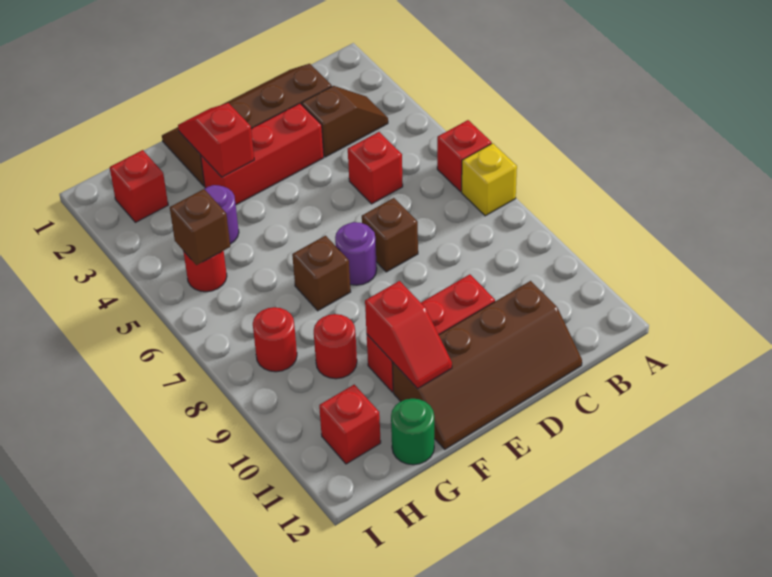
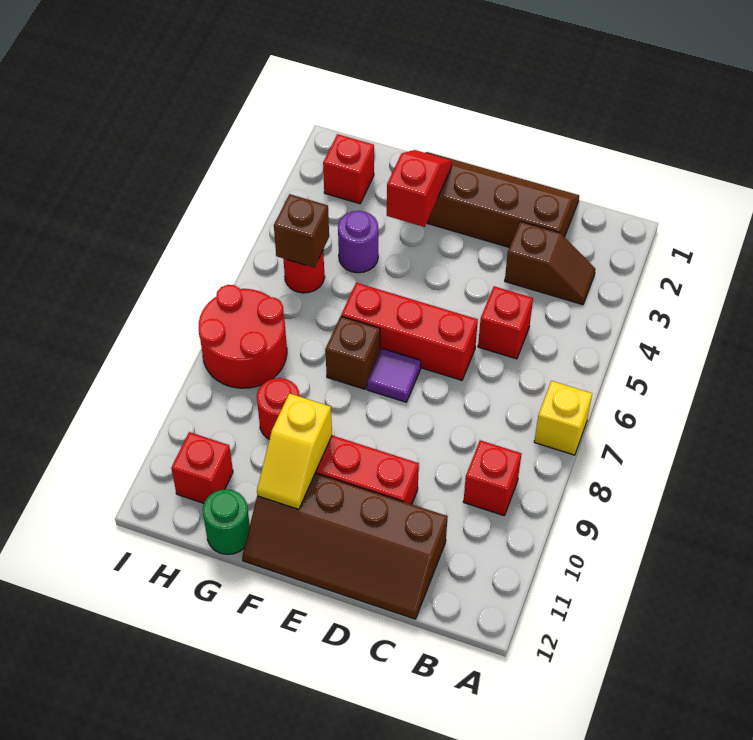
red brick A6 level 1 -> red brick B9 level 1
red brick D3:F3 level 1 -> red brick D6:F6 level 1
brown brick D7 level 1 -> none
purple round brick E7 level 1 -> purple tile E7 level 1
red slope F10:F11 level 2 top 10 -> yellow slope F10:F11 level 2 top 10
red round brick H8 level 1 -> red round brick H7:I8 level 1

